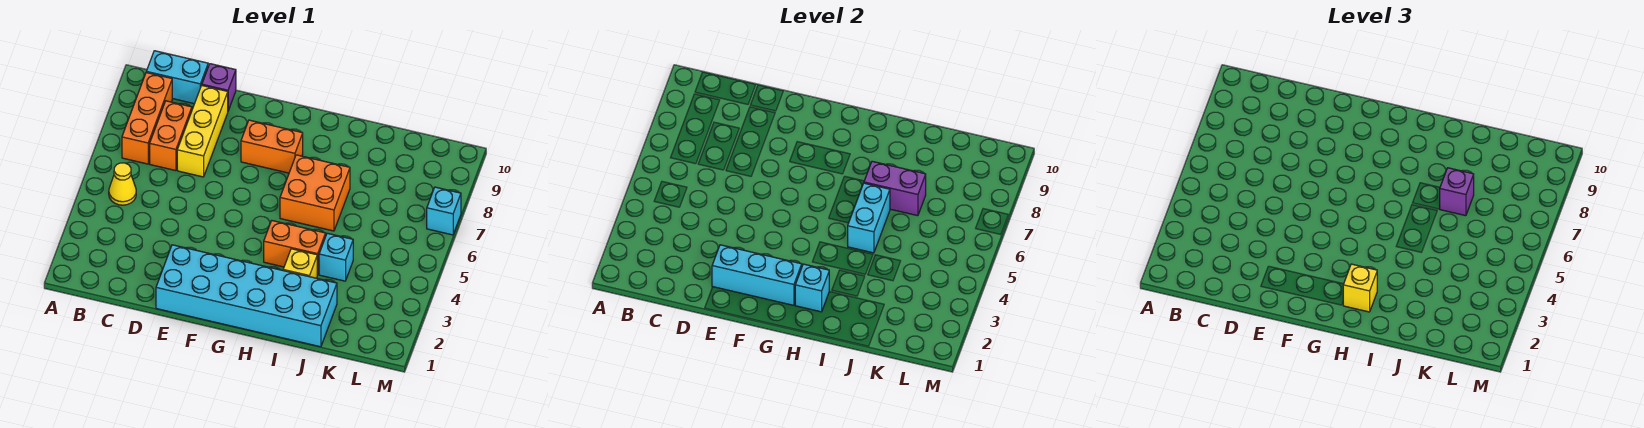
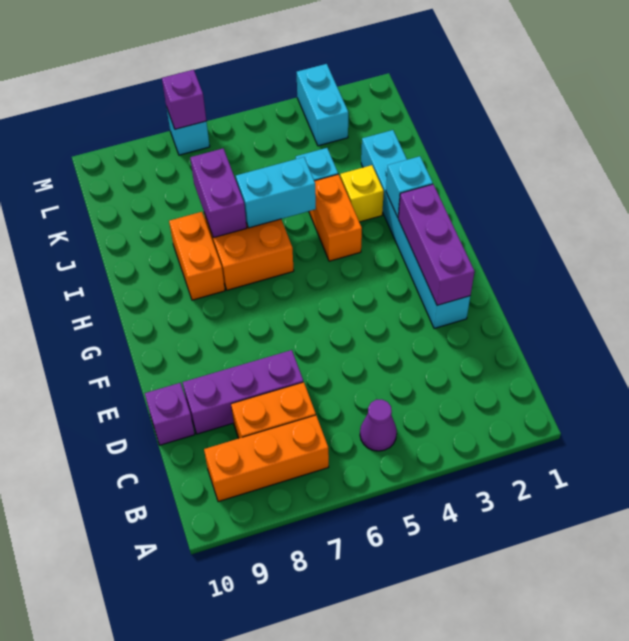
yellow cone B5 level 1 -> purple cone B5 level 1
cyan brick B10:C10 level 1 -> cyan brick L3:M3 level 1
yellow brick D7:D9 level 1 -> purple brick D7:D9 level 1
cyan brick E1:J2 level 1 -> cyan brick E2:J2 level 1
cyan brick E2:G2 level 2 -> purple brick E2:G2 level 2
orange brick F8:G8 level 1 -> orange brick H8:I8 level 1
yellow brick H2 level 3 -> none
purple brick J7 level 3 -> purple brick M7 level 2

